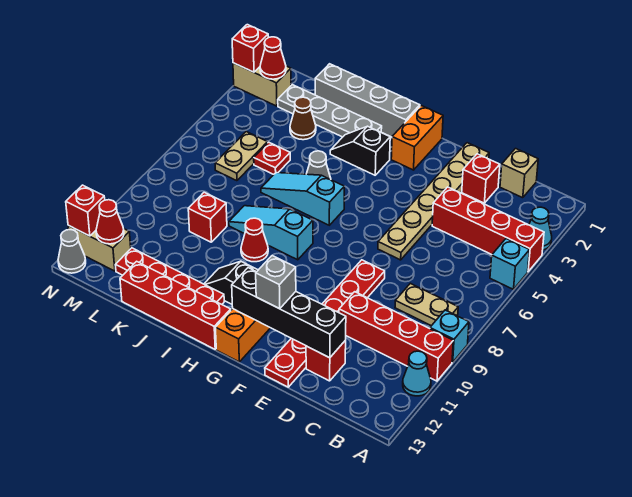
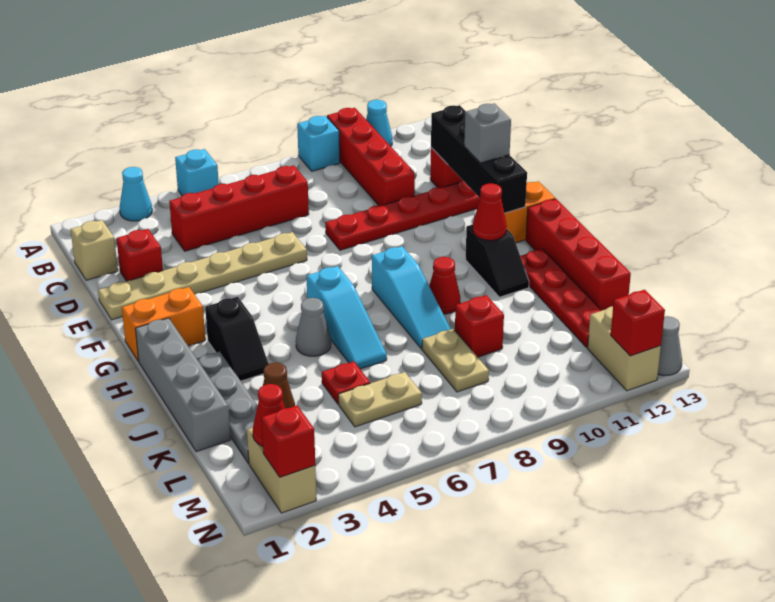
red brick A4:D4 level 1 -> red brick C4:C7 level 1
tan plate B8:C8 level 1 -> tan plate K8:L8 level 1
red cone M12 level 2 -> red cone H11 level 2

